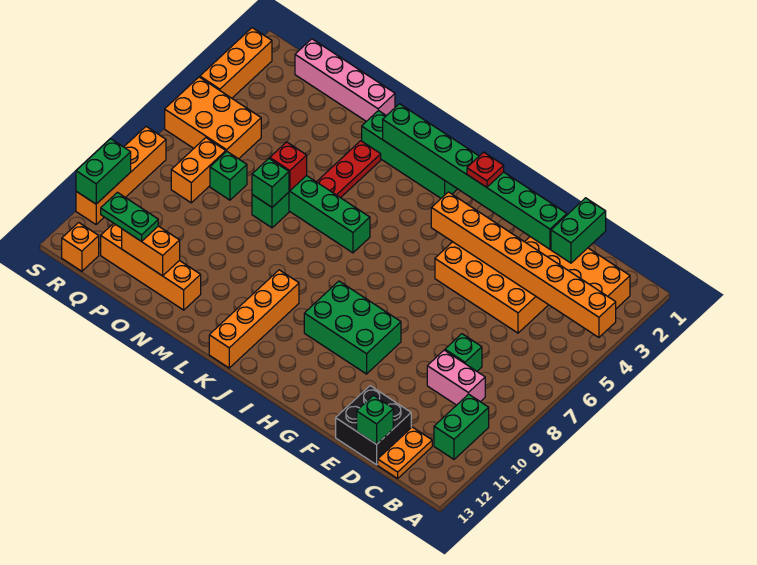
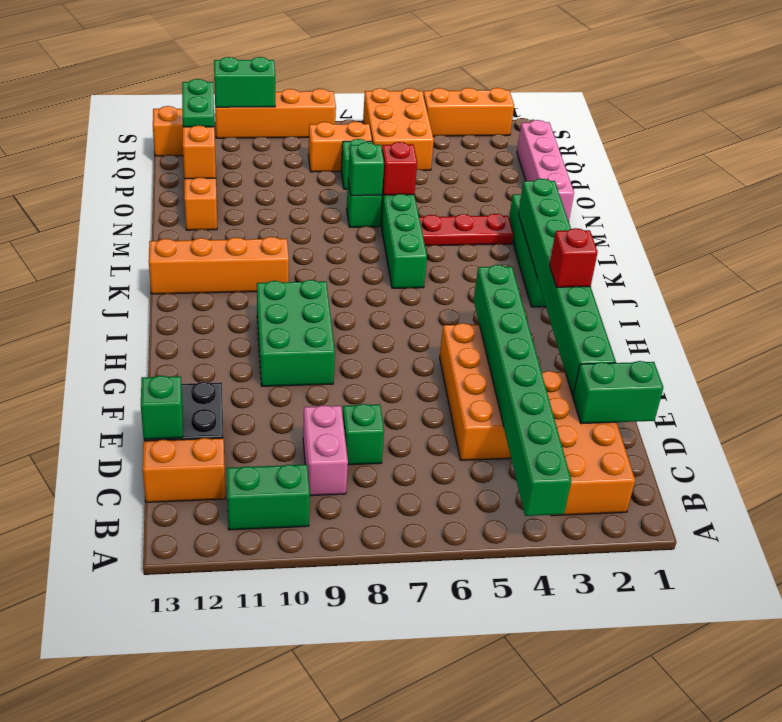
orange brick A4:H4 level 2 -> green brick A4:H4 level 2
orange plate C12:C13 level 1 -> orange brick C12:C13 level 1
red plate H2 level 3 -> red brick H2 level 3

